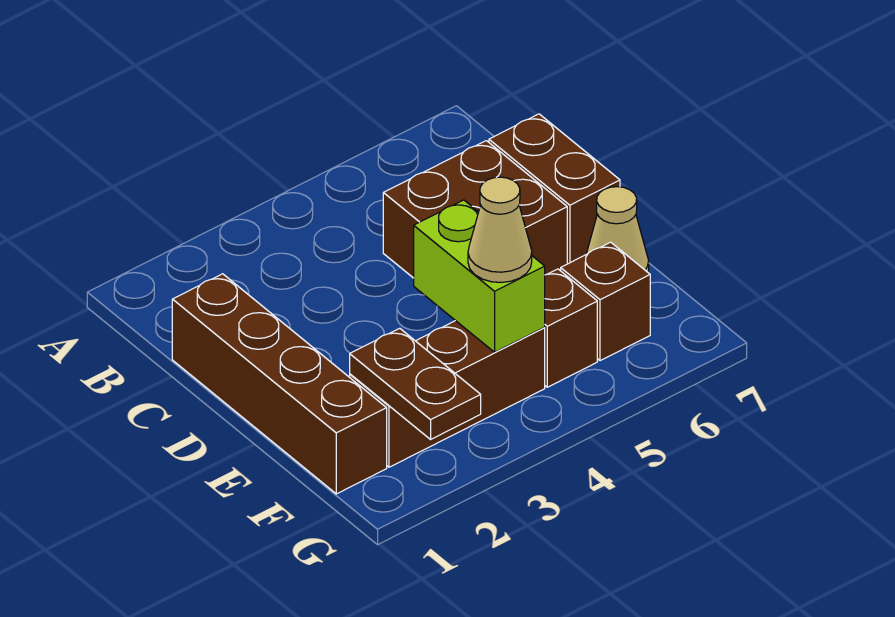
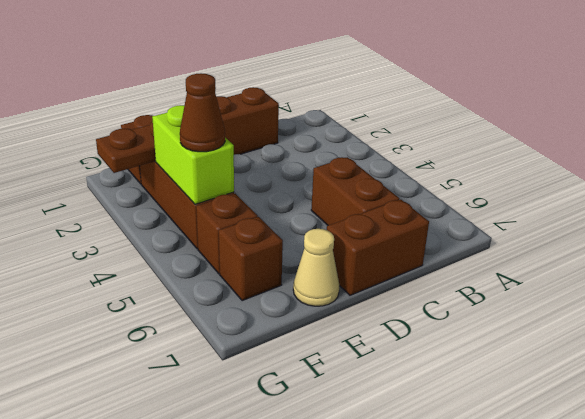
brown brick C5:D6 level 1 -> brown brick C5:C6 level 1
lime brick E4:F4 level 2 -> lime brick F3:F4 level 2
tan cone F4 level 3 -> brown cone F4 level 3

